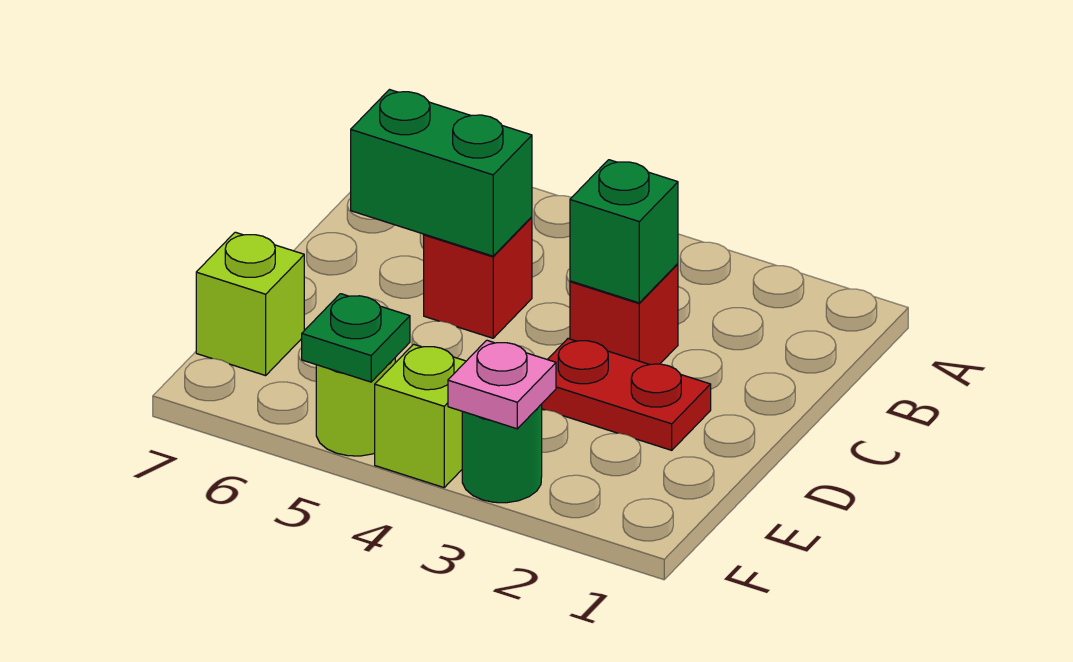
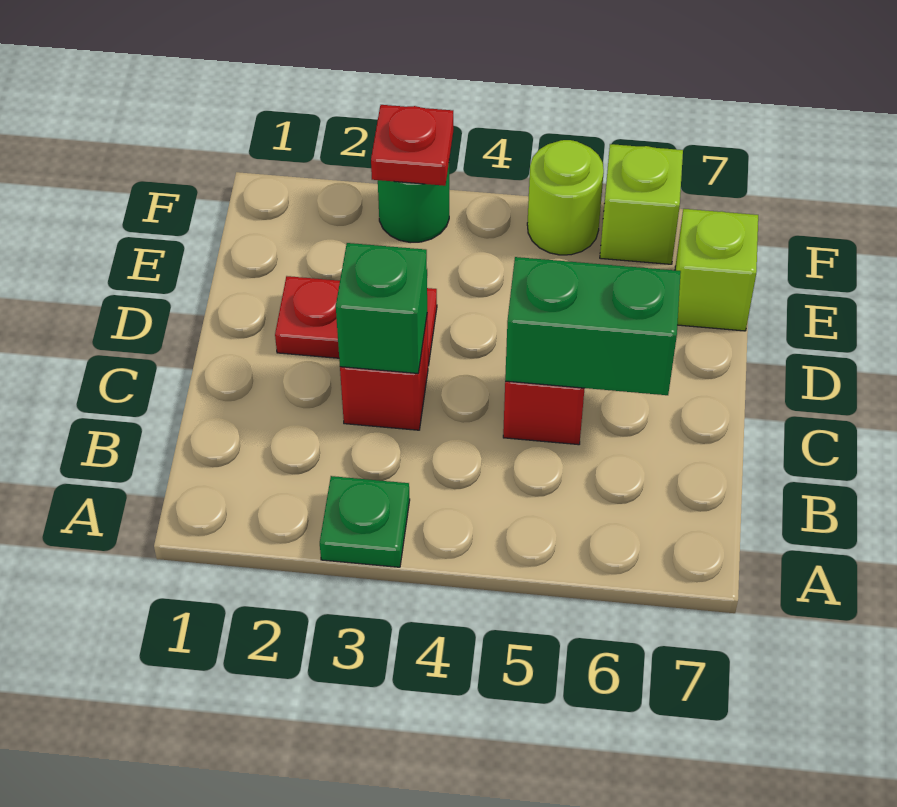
pink plate F3 level 2 -> red plate F3 level 2
lime brick F4 level 1 -> lime brick F6 level 1
green plate F5 level 2 -> green plate A3 level 1

